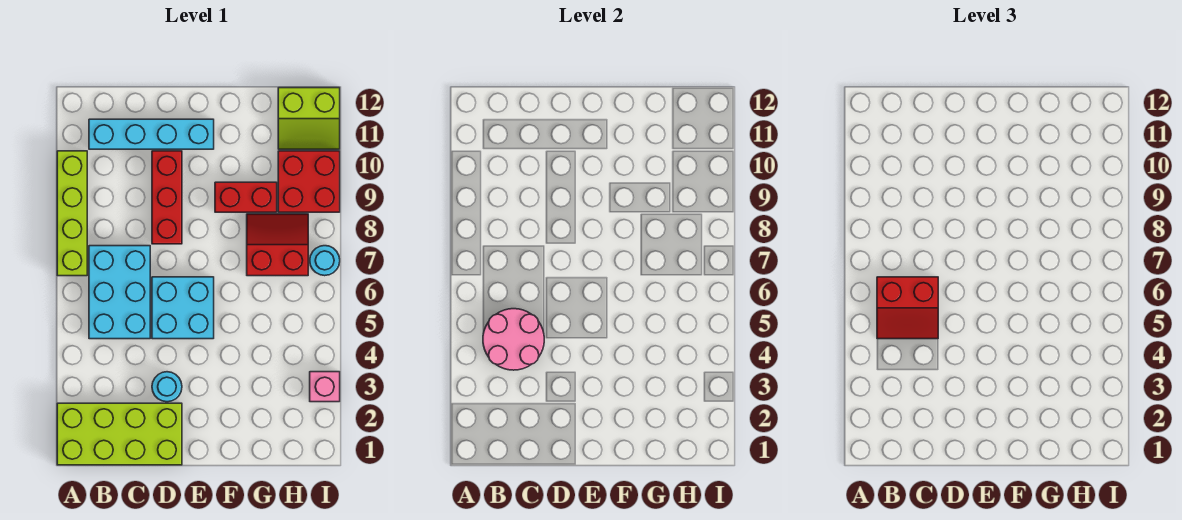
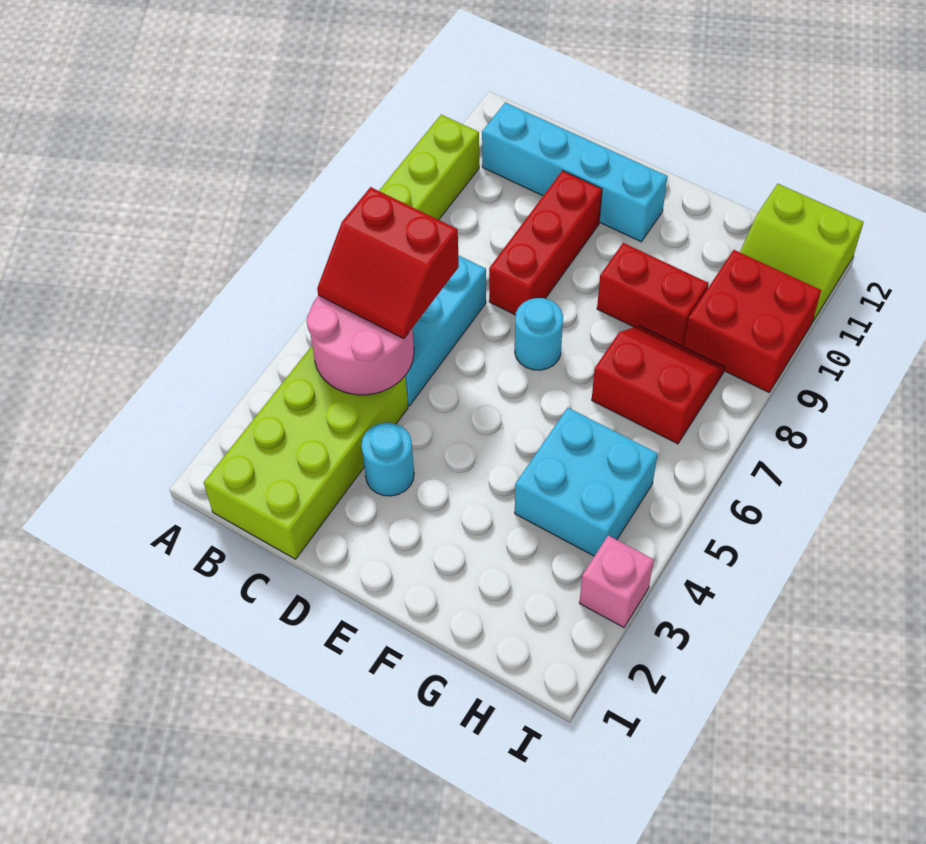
lime brick A1:D2 level 1 -> lime brick B1:C4 level 1
cyan brick D5:E6 level 1 -> cyan brick G4:H5 level 1
cyan round brick I7 level 1 -> cyan round brick E7 level 1

